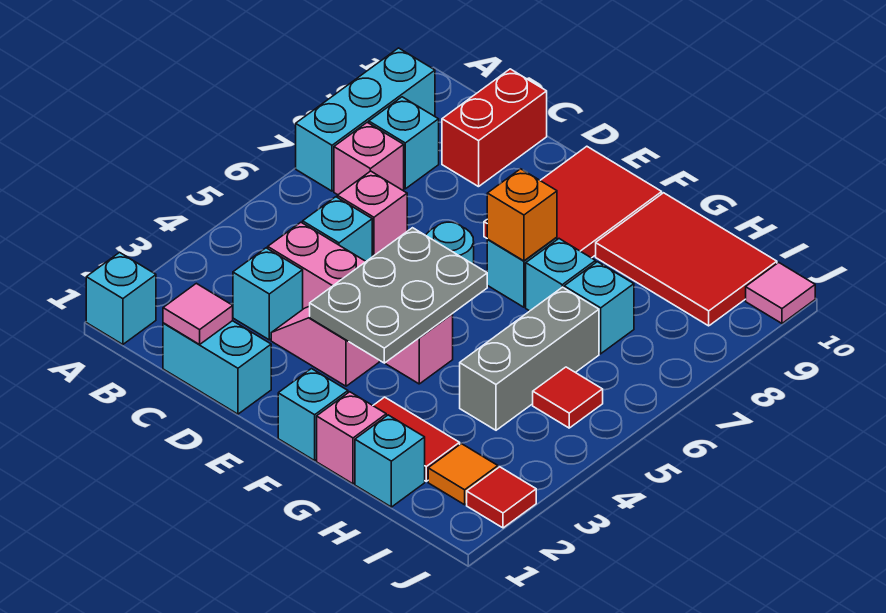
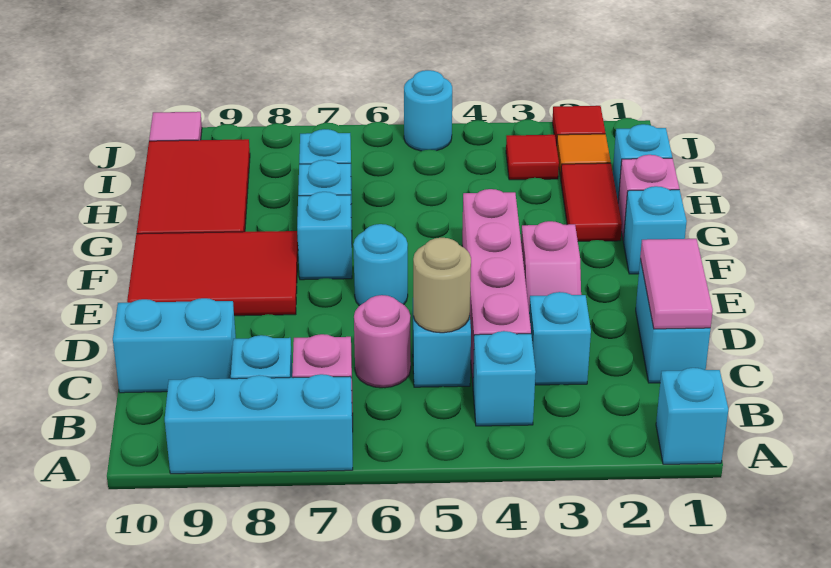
none -> cyan brick B4 level 1
pink tile C1 level 2 -> pink tile C1:D1 level 2
none -> tan round brick C5 level 2
pink brick C6 level 1 -> pink round brick C6 level 1
red brick C9:C10 level 1 -> cyan brick C9:C10 level 1
grey plate E3:F5 level 2 -> none
orange brick F7 level 2 -> none
grey brick H4:H6 level 1 -> none
red tile I5 level 1 -> red tile I3 level 1
none -> cyan round brick J5 level 1

